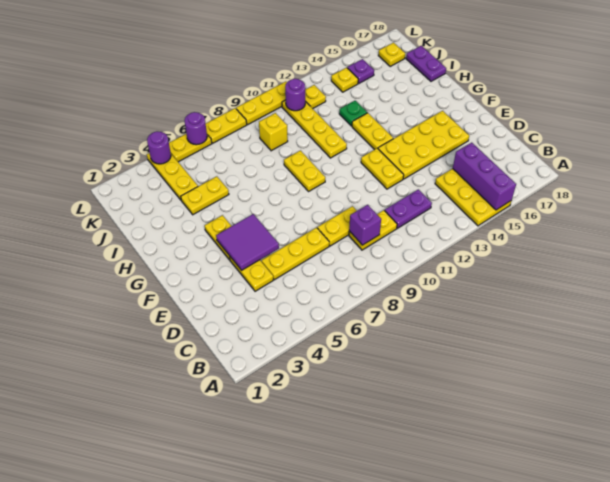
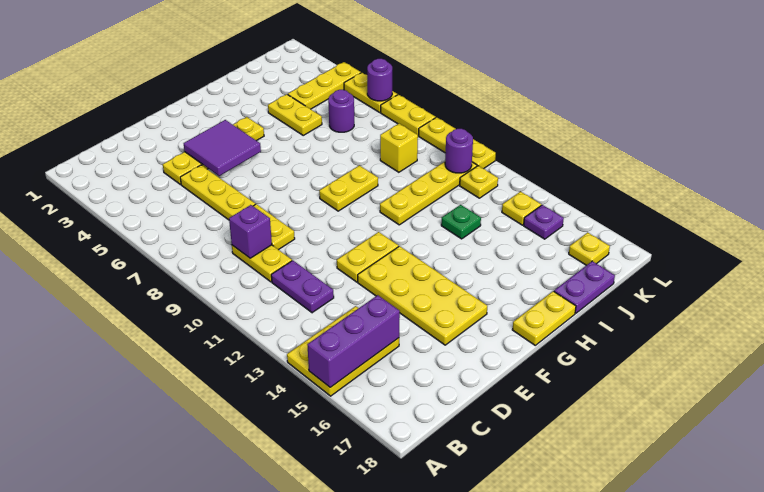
yellow plate G13:H13 level 1 -> yellow plate G18:H18 level 1
purple round brick L4 level 2 -> purple round brick J6 level 1

